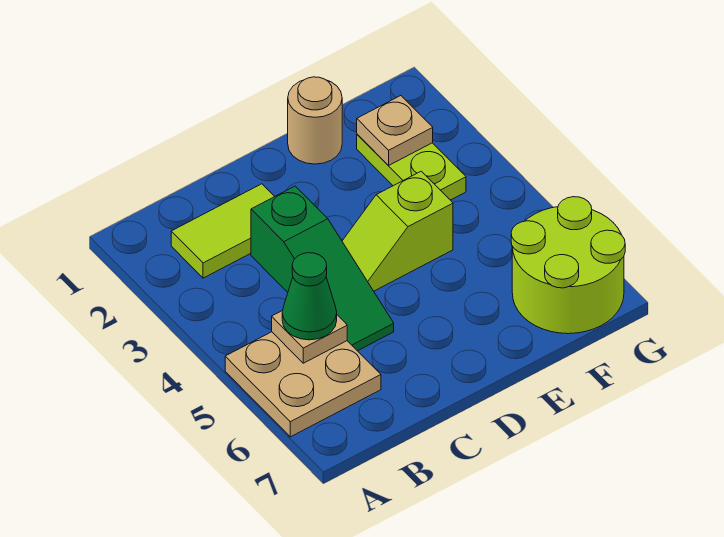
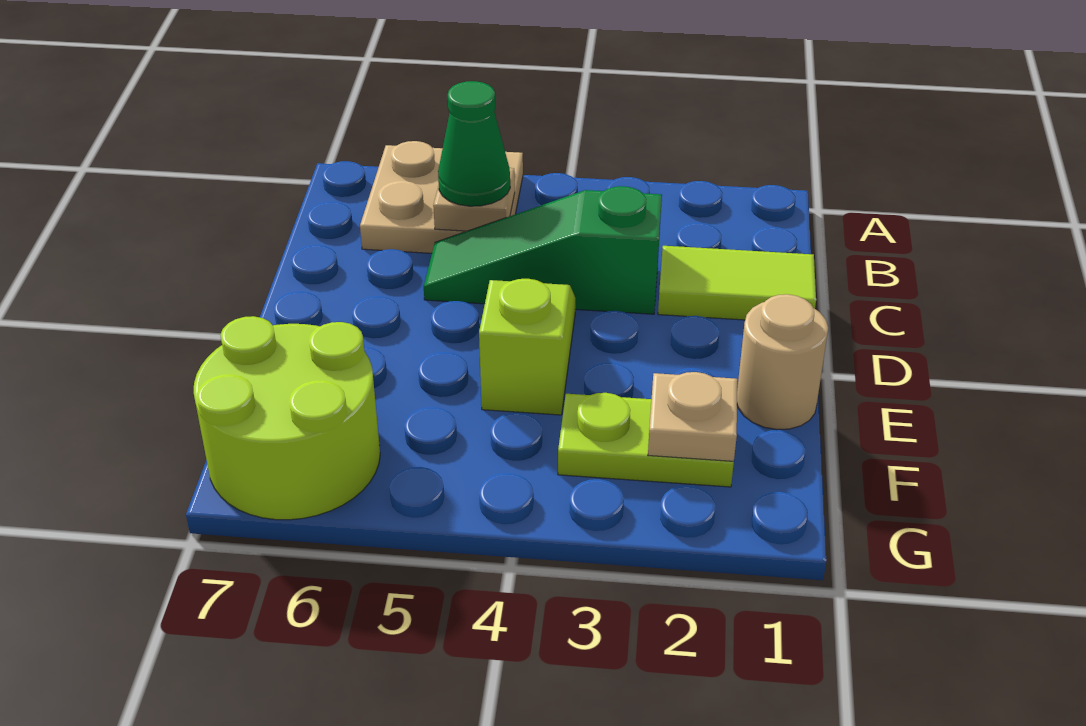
lime tile B2:C2 level 1 -> lime tile C1:C2 level 1

